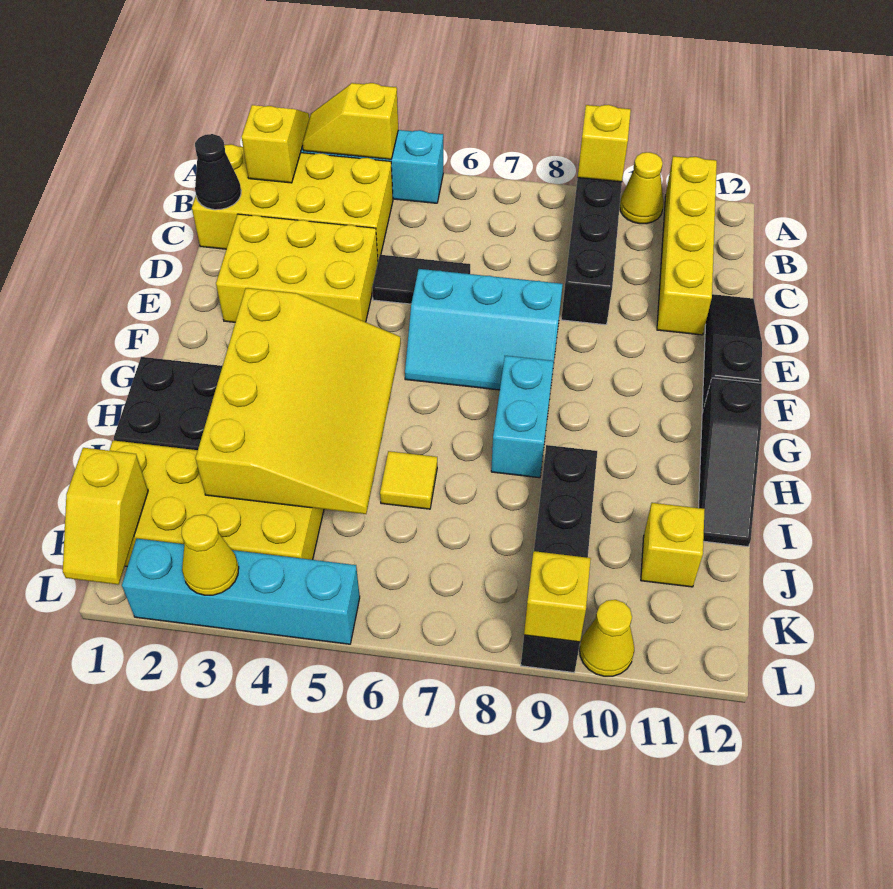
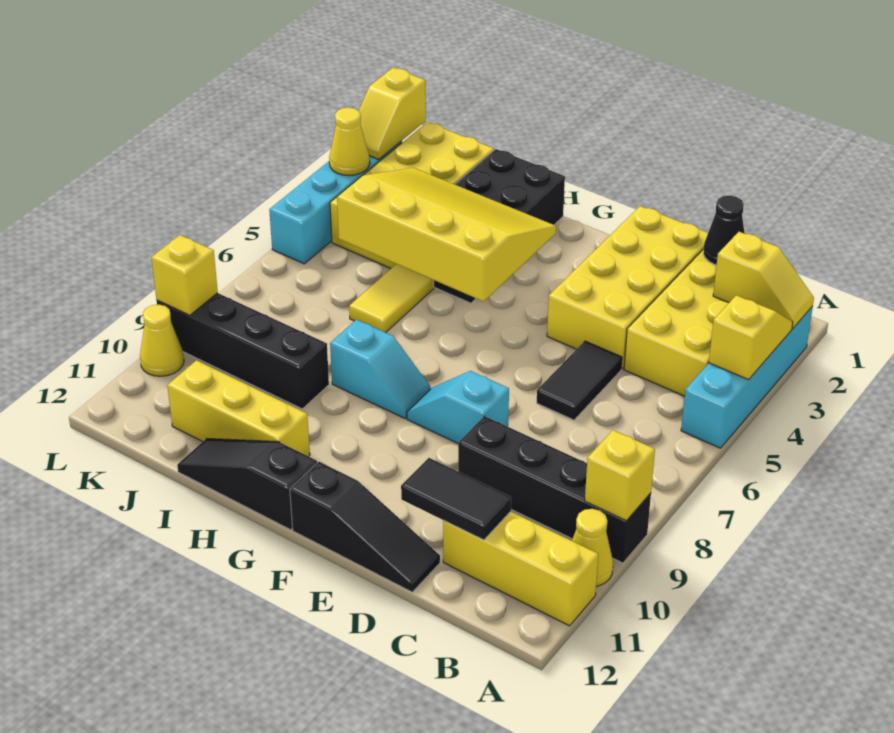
yellow brick A11:D11 level 1 -> yellow brick A11:C11 level 1
none -> black tile C11:D11 level 2
yellow brick D2:E4 level 1 -> yellow brick D1:E4 level 1
cyan slope E6:F8 level 1 top E -> cyan slope E8:F8 level 1 top E
yellow slope G3:J5 level 2 top 3 -> yellow slope G3:J5 level 2 top 5
cyan brick G8:H8 level 1 -> cyan slope G8:H8 level 1 top H
yellow tile I6 level 1 -> yellow tile I5:I6 level 1
yellow brick J11 level 1 -> yellow brick H11:J11 level 1
yellow slope K1:L1 level 2 top K -> yellow slope L1:L2 level 2 top 1

